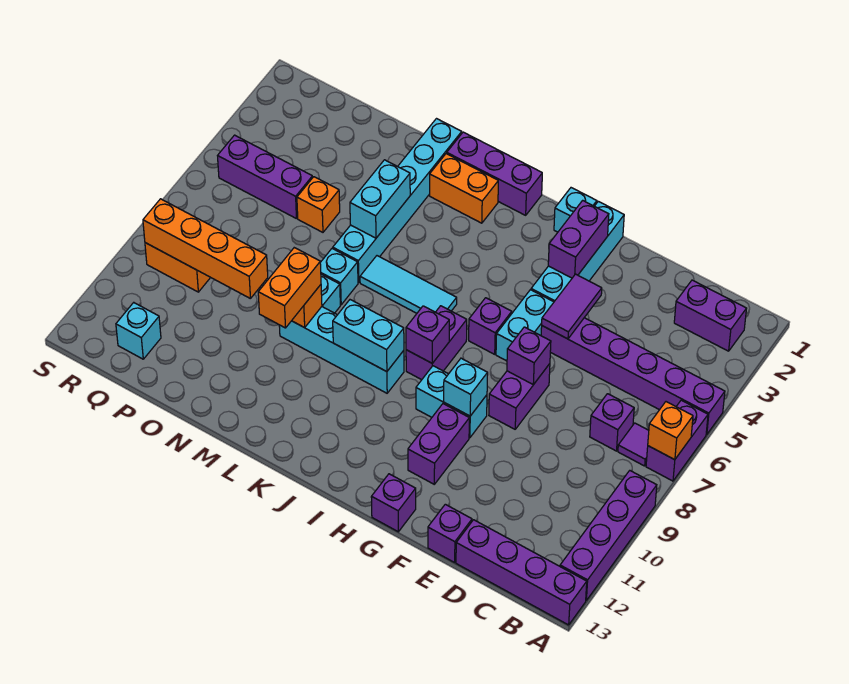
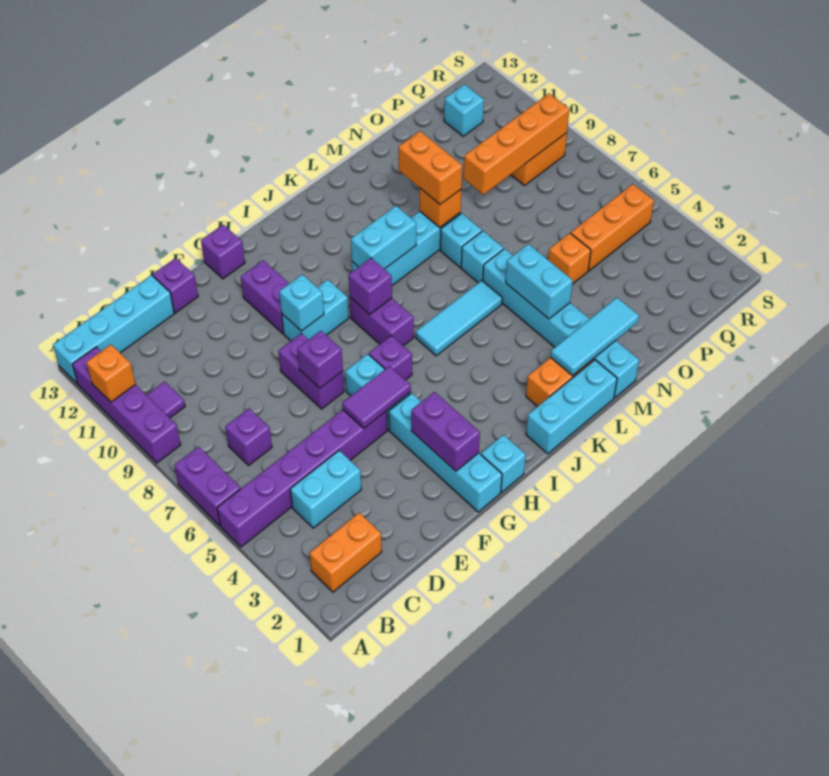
orange brick A7 level 2 -> orange brick A11 level 2
purple brick A13:D13 level 1 -> cyan brick A13:D13 level 1
purple brick B2:C2 level 1 -> orange brick B2:C2 level 1
purple tile B7 level 1 -> purple tile B10 level 1
none -> cyan brick C4:D4 level 1
purple tile F4:F5 level 2 -> purple tile F5:G5 level 2
purple brick J1:L1 level 1 -> cyan brick J1:L1 level 1
none -> cyan tile L2:N2 level 2
purple brick P5:R5 level 1 -> orange brick P5:R5 level 1

